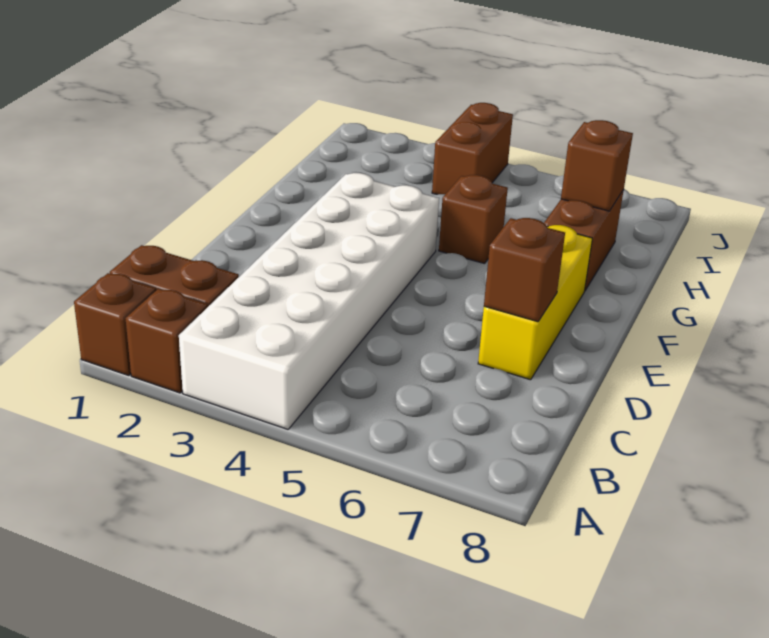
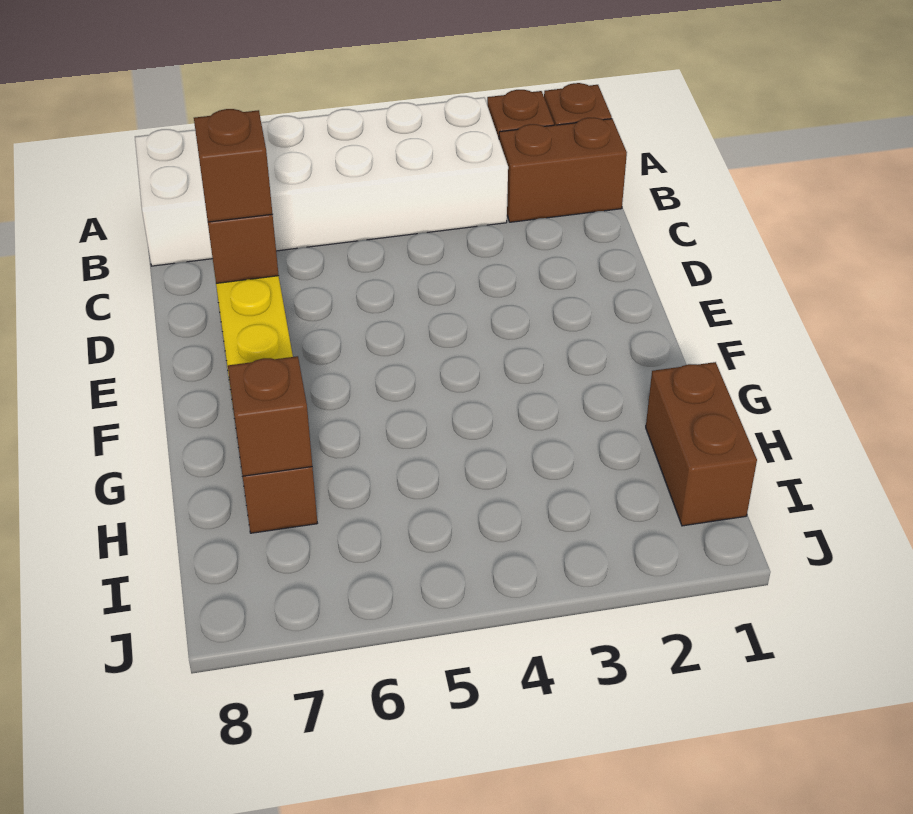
white brick A3:F4 level 1 -> white brick A3:B8 level 1
brown brick G5 level 1 -> brown brick D7 level 3
brown brick I4:J4 level 1 -> brown brick H1:I1 level 1

